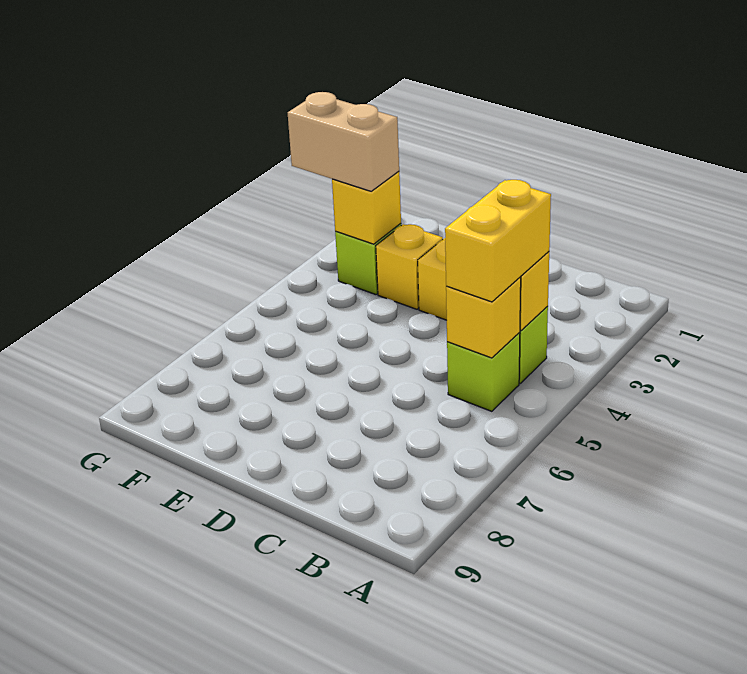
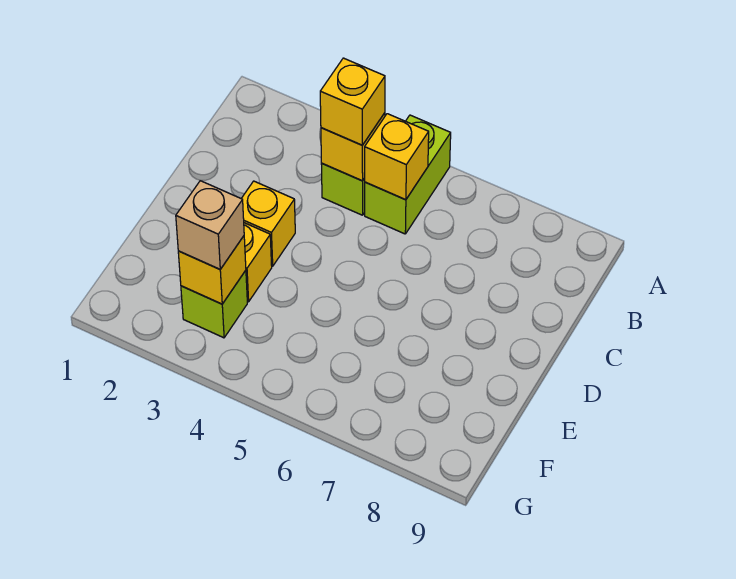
yellow brick B4:B5 level 3 -> yellow brick B4 level 3
lime brick B5 level 1 -> lime brick A5:B5 level 1
tan brick F3:G3 level 3 -> tan brick F3 level 3

